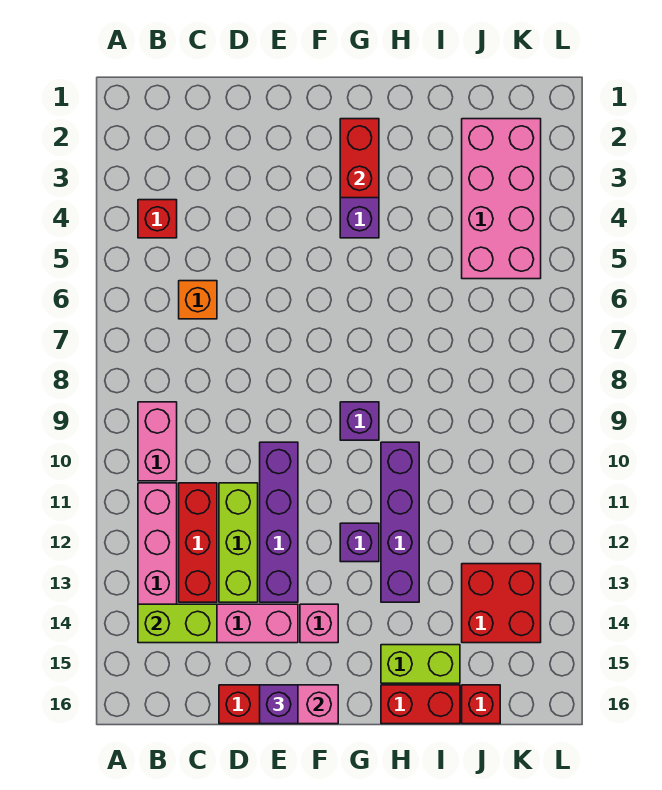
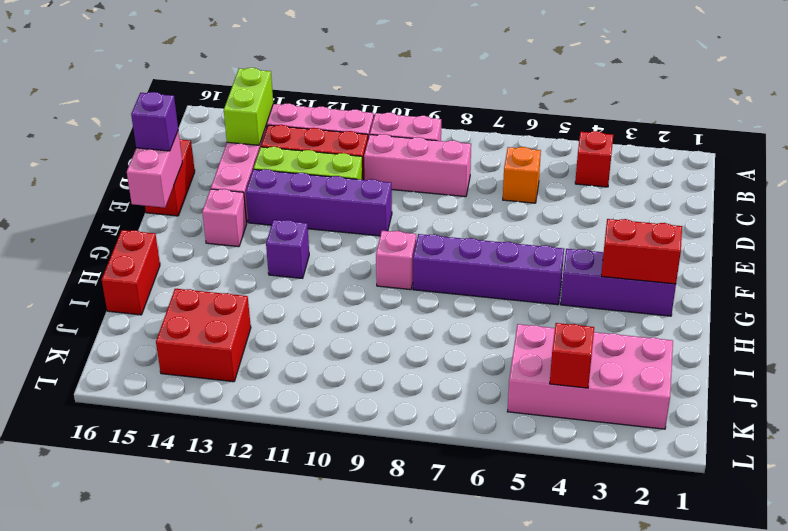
none -> pink brick C8:C10 level 1
purple brick G9 level 1 -> pink brick G9 level 1
purple brick H10:H13 level 1 -> purple brick G5:G8 level 1
lime brick H15:I15 level 1 -> none
red brick J16 level 1 -> red brick K4 level 2

